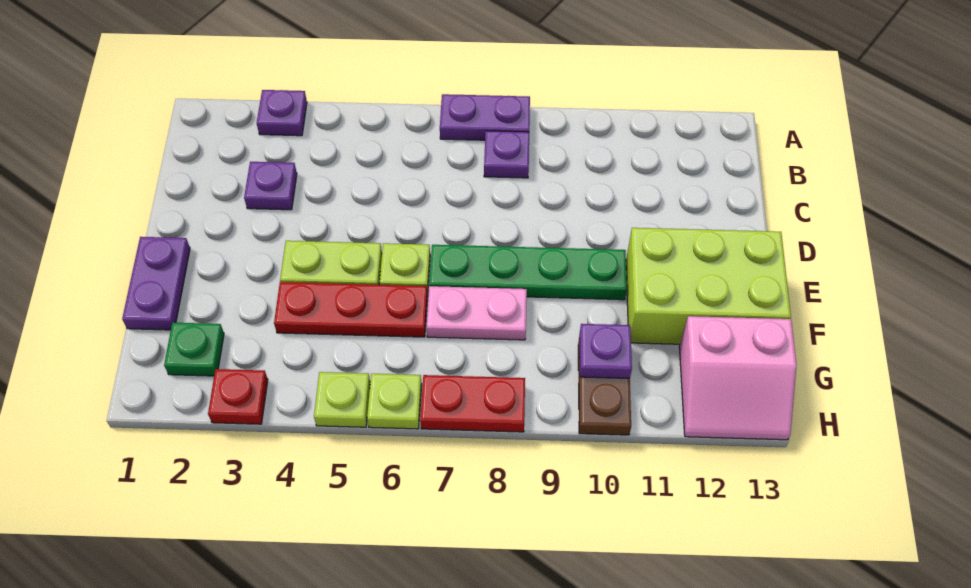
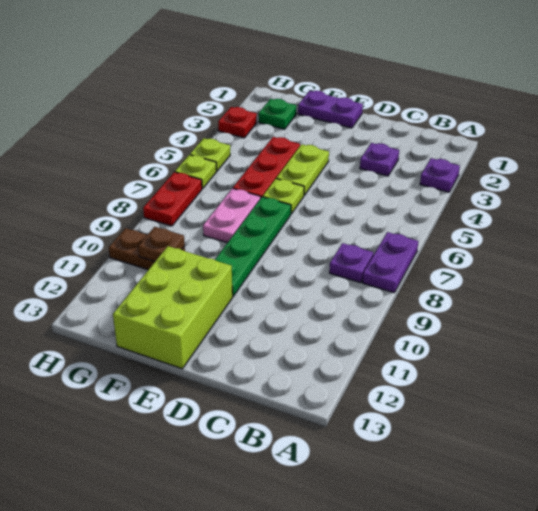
purple plate G10 level 2 -> brown plate G10 level 2
pink slope G12:H13 level 1 top G -> none

